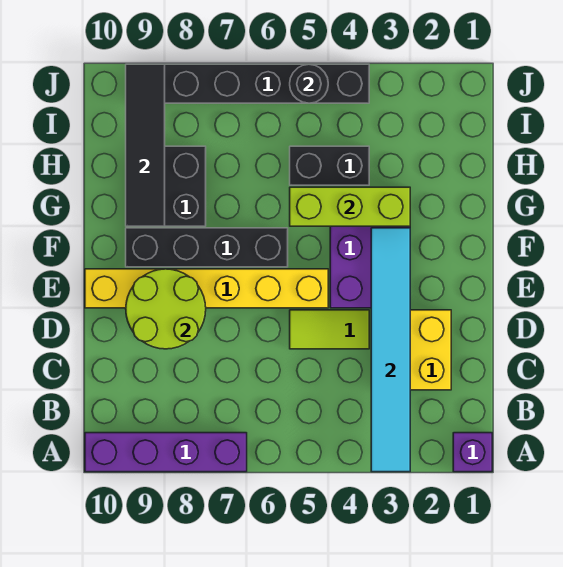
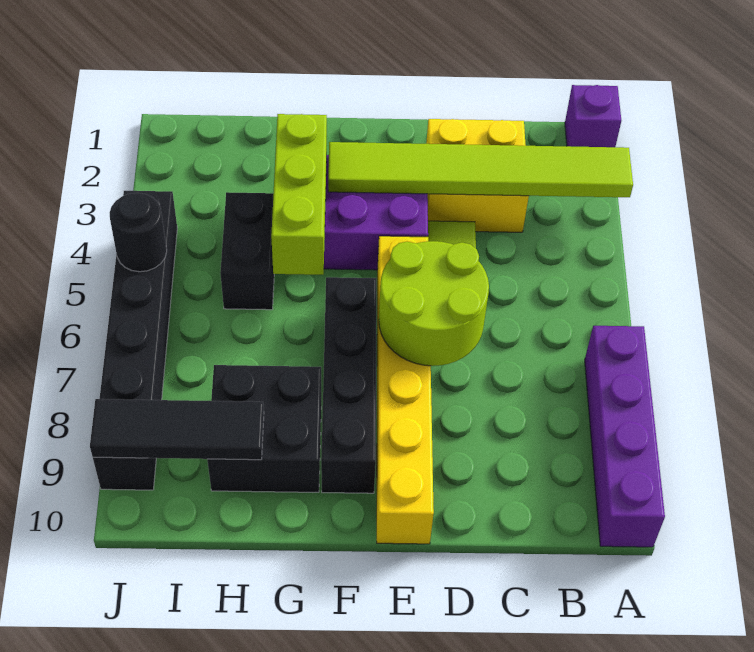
cyan tile A3:F3 level 2 -> lime tile A3:F3 level 2
lime round brick D8:E9 level 2 -> lime round brick D6:E7 level 2
black tile G9:J9 level 2 -> black tile H9:J9 level 2

